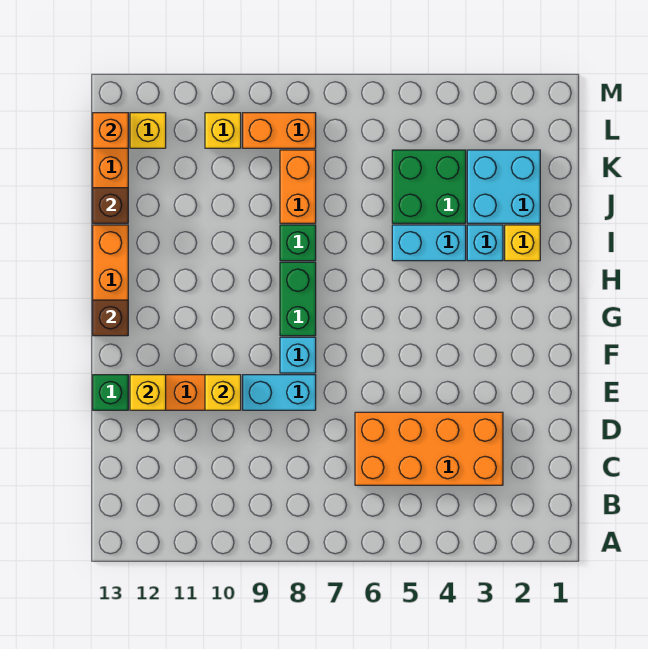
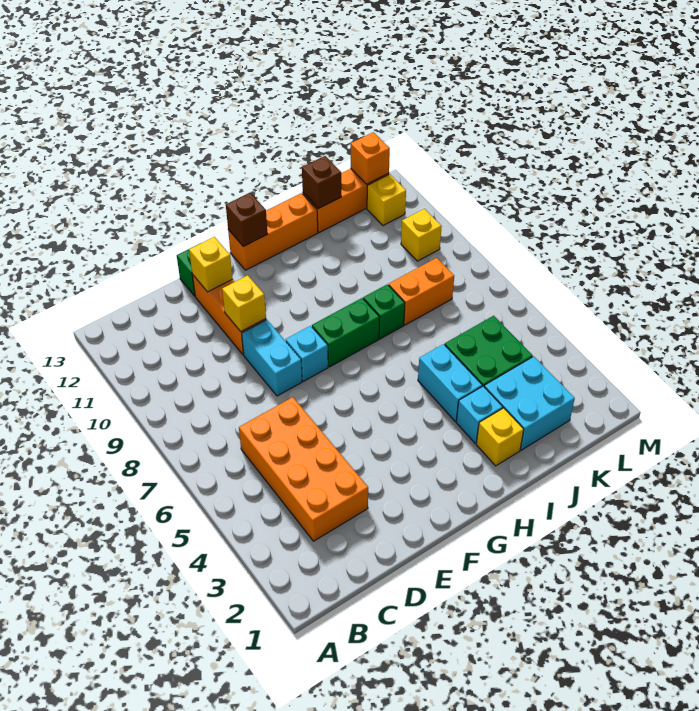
orange brick L8:L9 level 1 -> none

